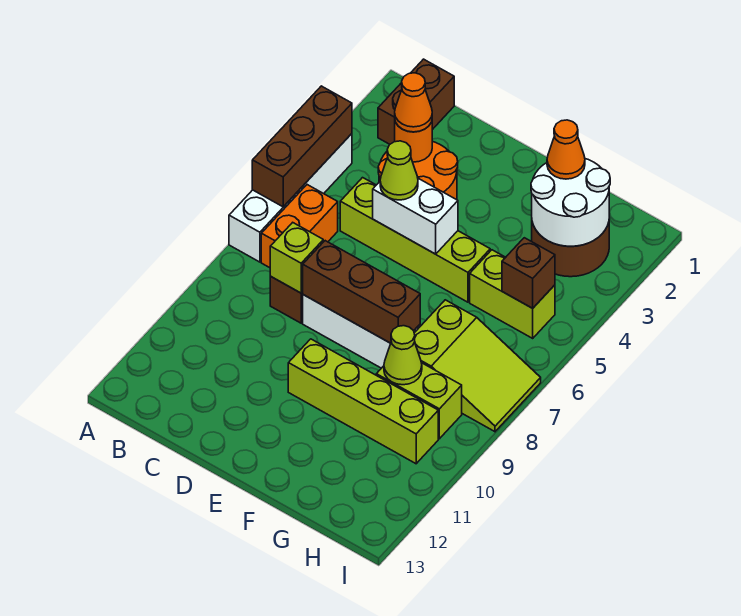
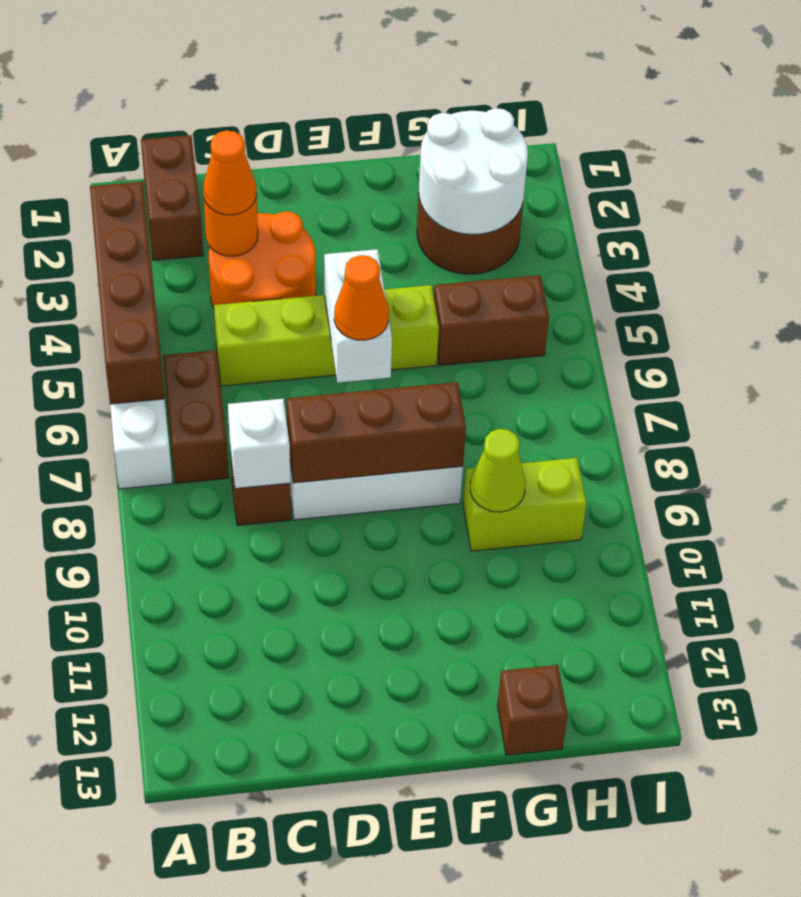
brown brick A4:A6 level 2 -> brown brick A3:A6 level 2
orange brick B6:B7 level 1 -> brown brick B6:B7 level 1
lime brick C8 level 2 -> white brick C8 level 2
white brick D5:E5 level 2 -> white brick E5:E6 level 2
lime cone D5 level 3 -> none
lime brick E10:H10 level 1 -> none
orange cone G2 level 3 -> orange cone E6 level 3
lime brick G5:H5 level 1 -> brown brick G5:H5 level 1
lime slope G7:I8 level 1 top G -> none
brown brick H5 level 2 -> brown brick G13 level 1

